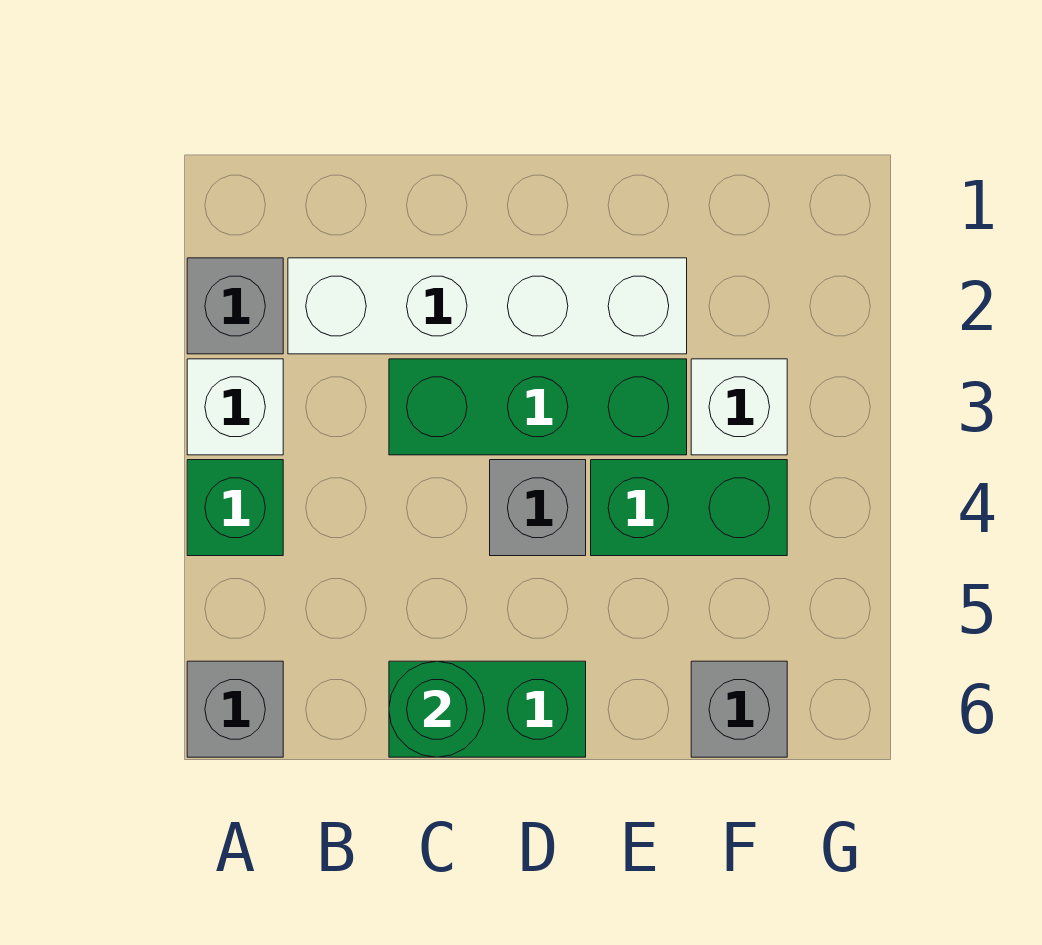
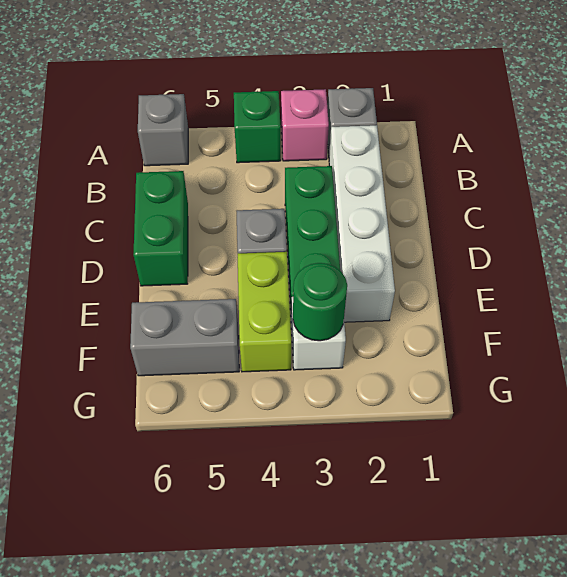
white brick A3 level 1 -> pink brick A3 level 1
green round brick C6 level 2 -> green round brick F3 level 2
green brick E4:F4 level 1 -> lime brick E4:F4 level 1
grey brick F6 level 1 -> grey brick F5:F6 level 1

